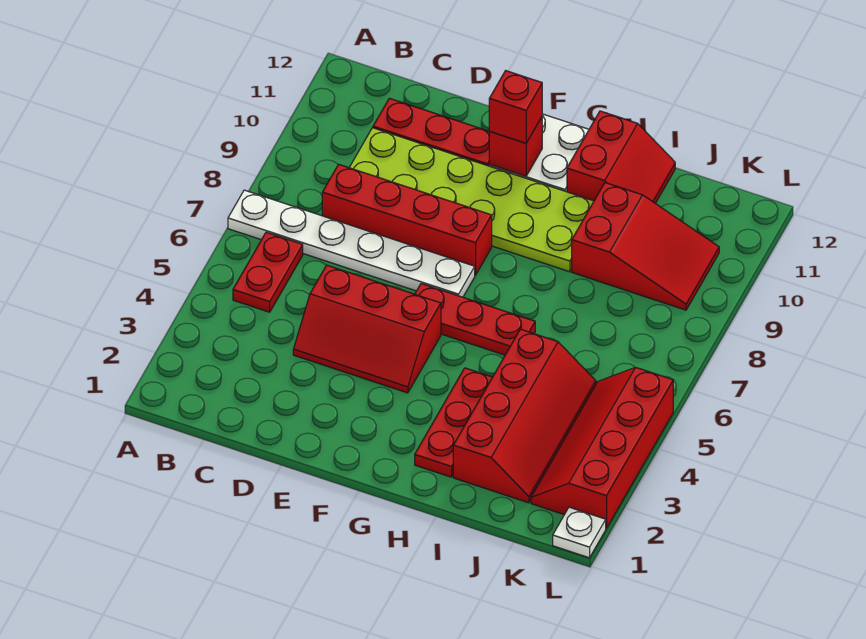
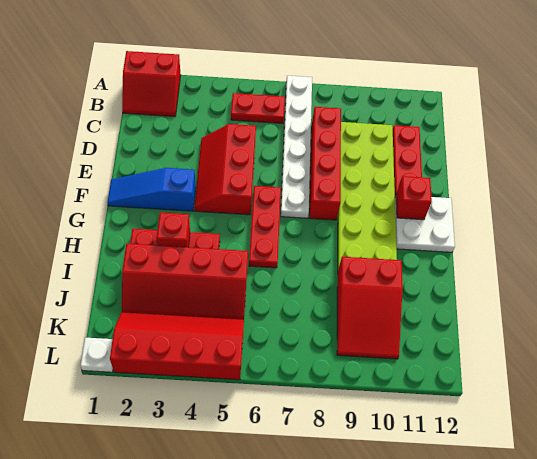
none -> blue slope F1:F3 level 1 top 3
red brick F11 level 3 -> red brick H3 level 2
red slope H11:I12 level 1 top H -> red slope A1:B2 level 1 top A

